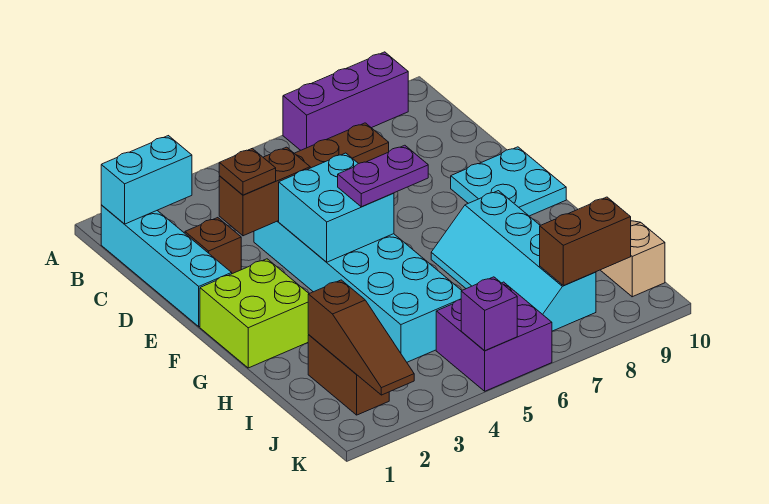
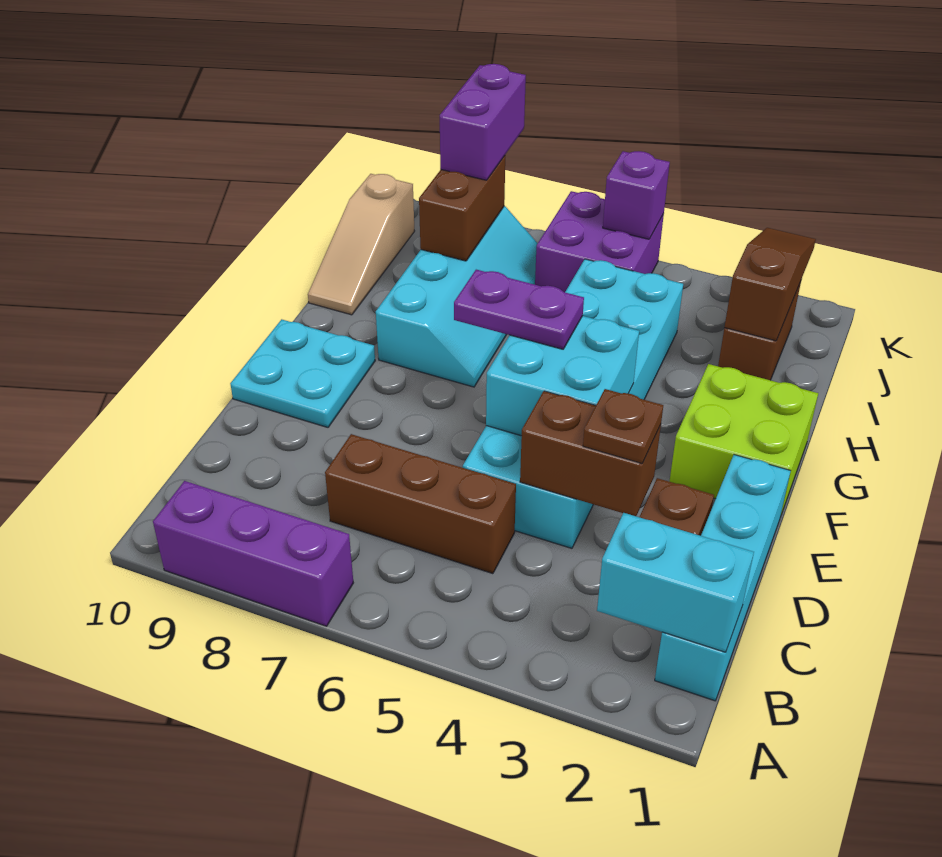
brown brick J8:J9 level 2 -> brown brick I8:J8 level 2
none -> purple brick J8:K8 level 3

